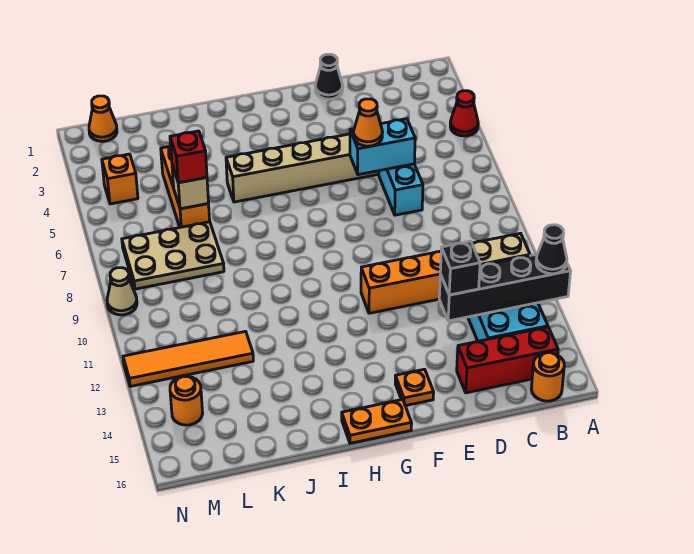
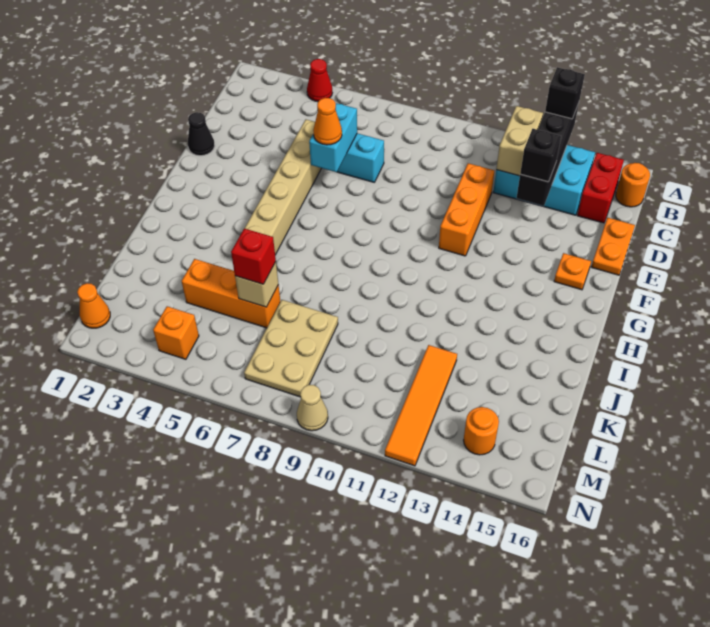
black cone A13 level 3 -> black brick A13 level 3
red brick B15:D15 level 1 -> red brick B15:C15 level 1
orange plate G16:H16 level 1 -> orange plate D16:E16 level 1

